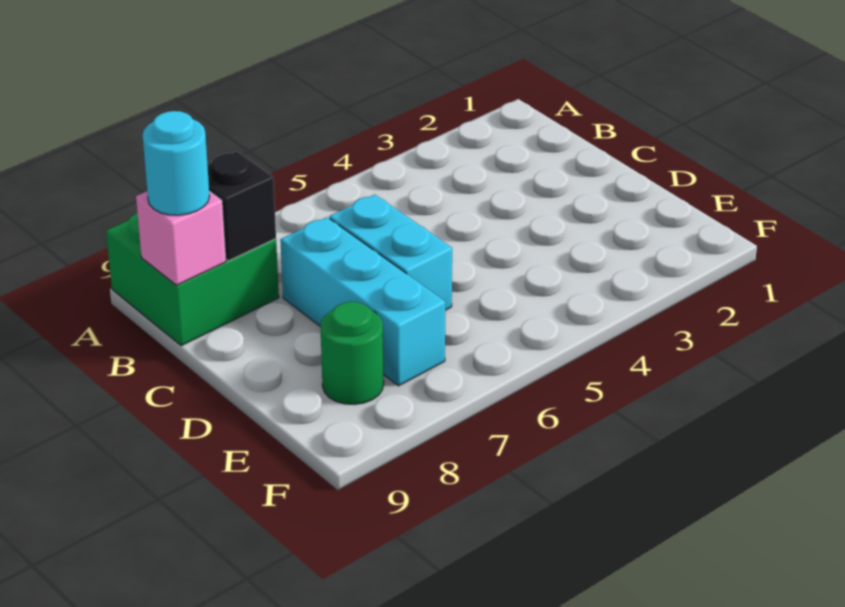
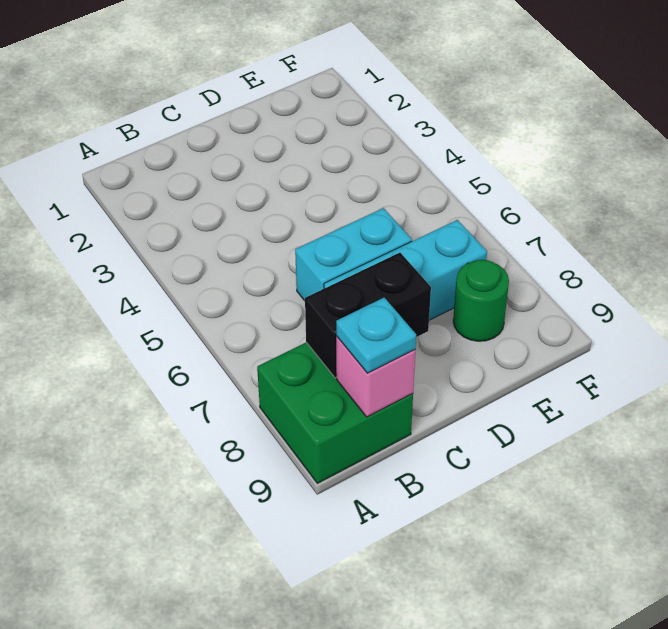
black brick B8 level 2 -> black brick B8:C8 level 2
cyan round brick B9 level 3 -> cyan plate B9 level 3

